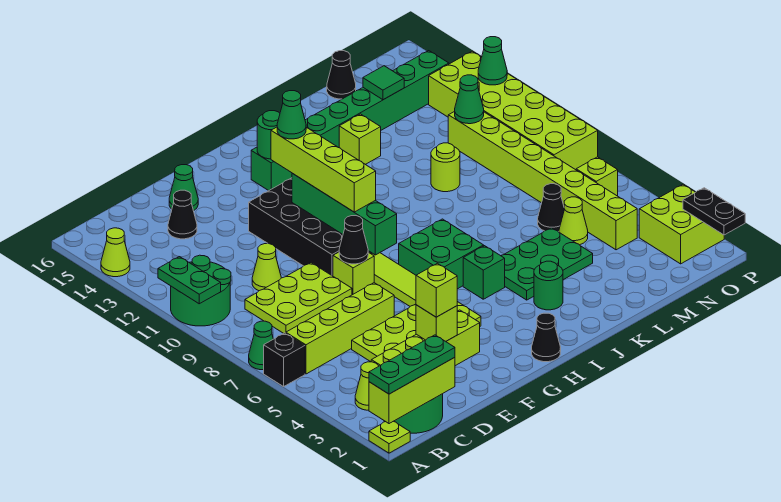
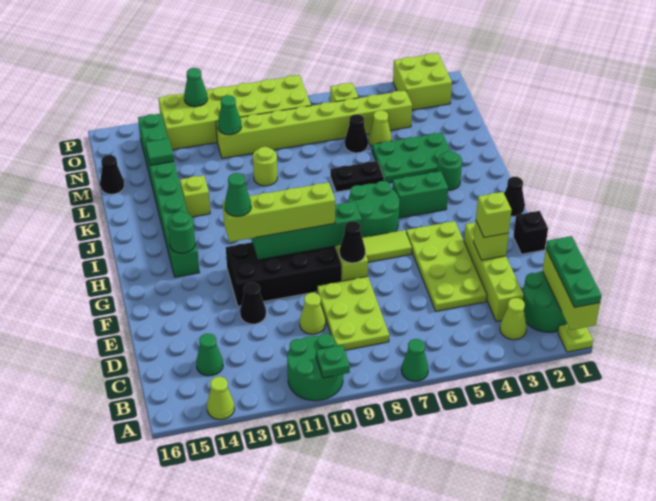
black brick A6 level 1 -> black brick F1 level 1
green plate A10:A11 level 2 -> green plate A10 level 2
lime brick B6:E6 level 1 -> none
black cone D14 level 1 -> black cone E12 level 1
green cone E15 level 1 -> green cone C14 level 1
green brick H6:I7 level 1 -> green round brick H6:I7 level 1
green brick I5 level 1 -> green brick I4:I5 level 1
green plate J4:L5 level 1 -> green plate K3:L5 level 1
black plate P1:P2 level 2 -> black plate K6:K7 level 1

